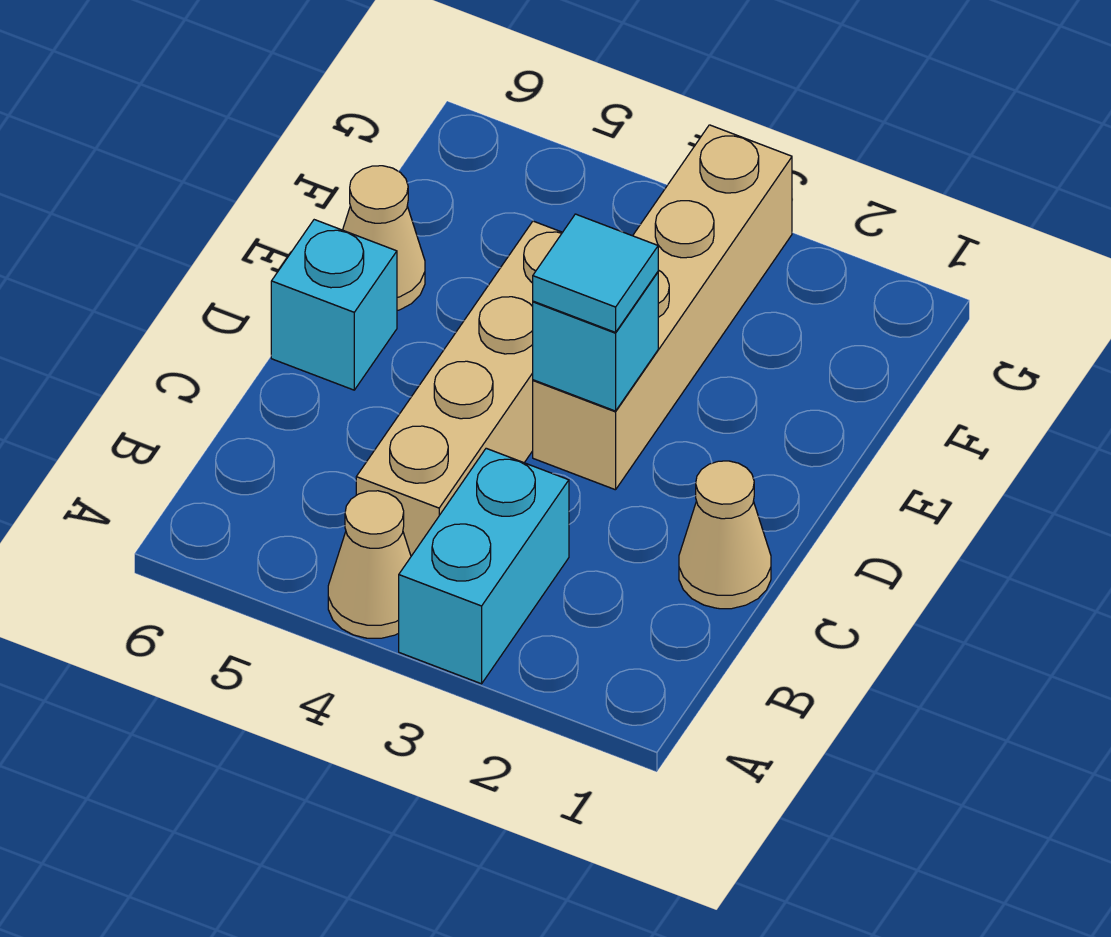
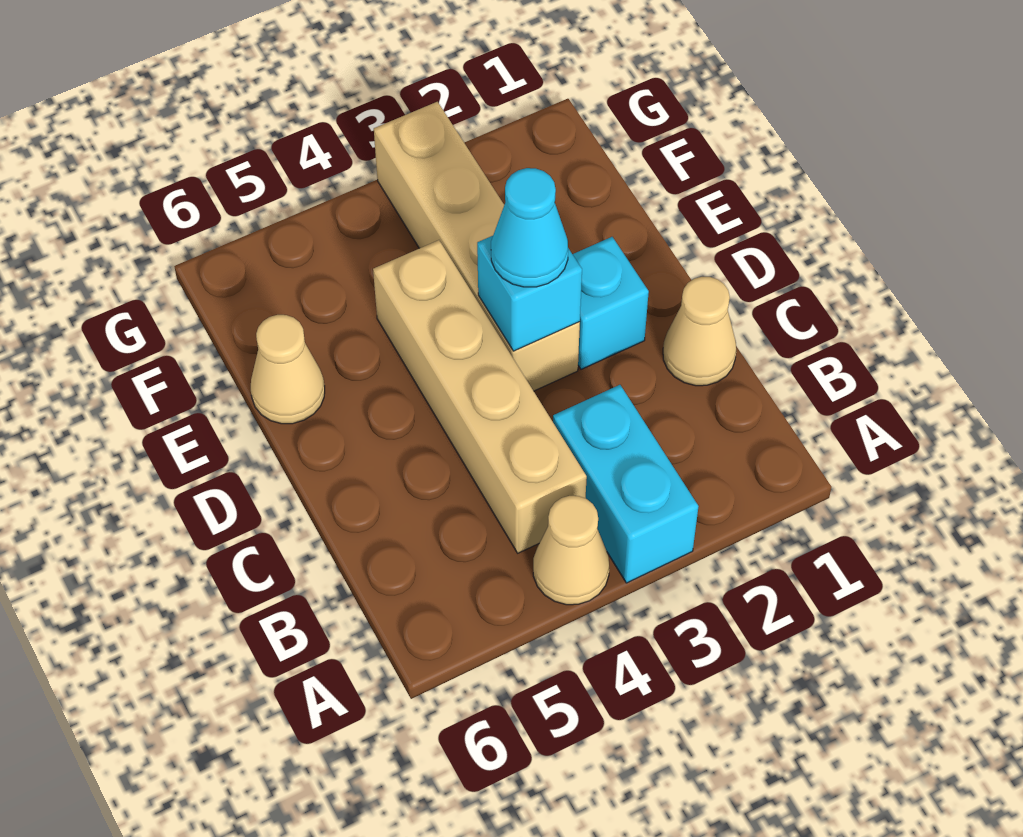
cyan tile D3 level 3 -> cyan cone D3 level 3
cyan brick D6 level 1 -> cyan brick D2 level 1

